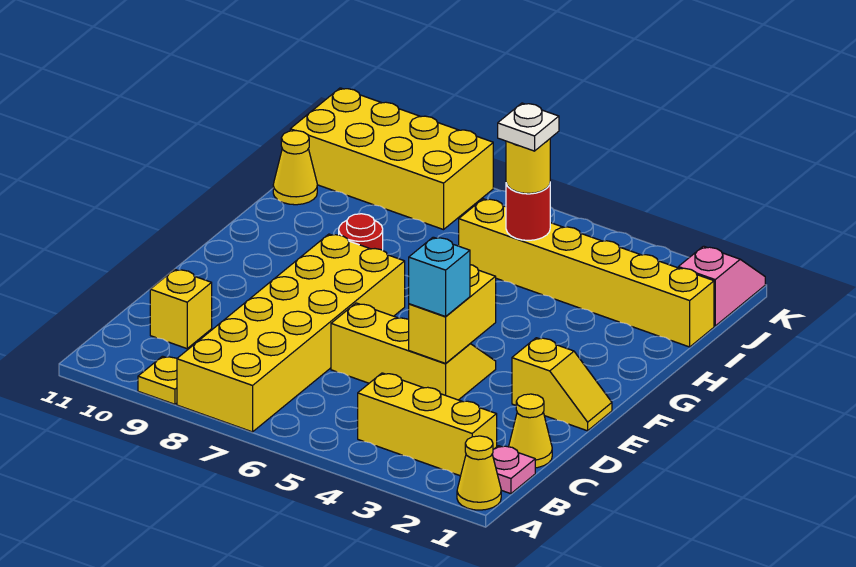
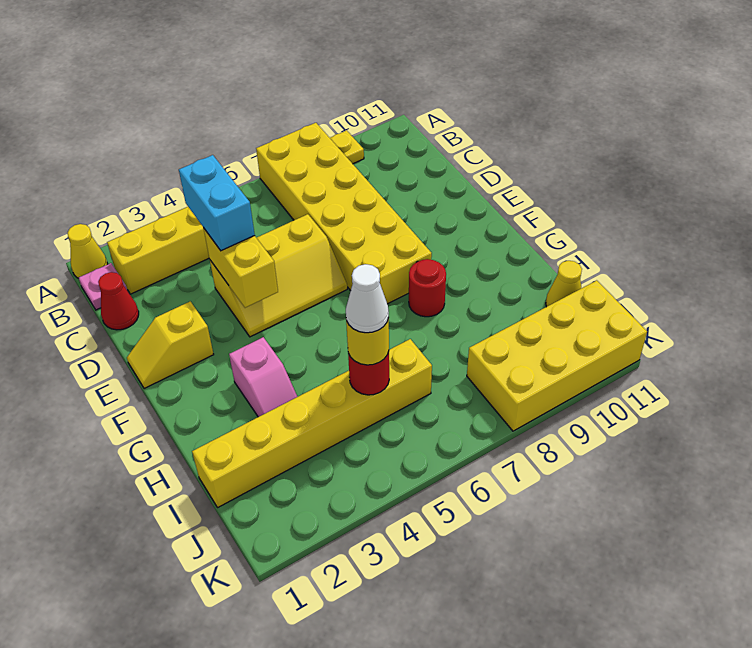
yellow cone C1 level 1 -> red cone C1 level 1
yellow brick C10 level 1 -> none
cyan brick D4 level 3 -> cyan brick C4:D4 level 3
white plate I5 level 4 -> white cone I5 level 4
pink slope J1:K1 level 1 top J -> pink slope G3:H3 level 1 top G

